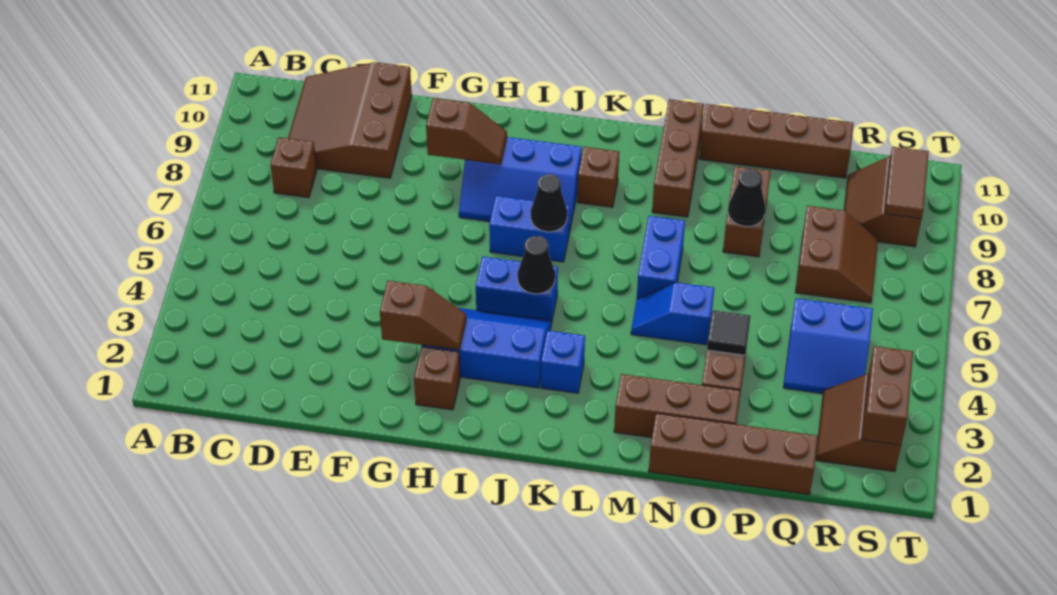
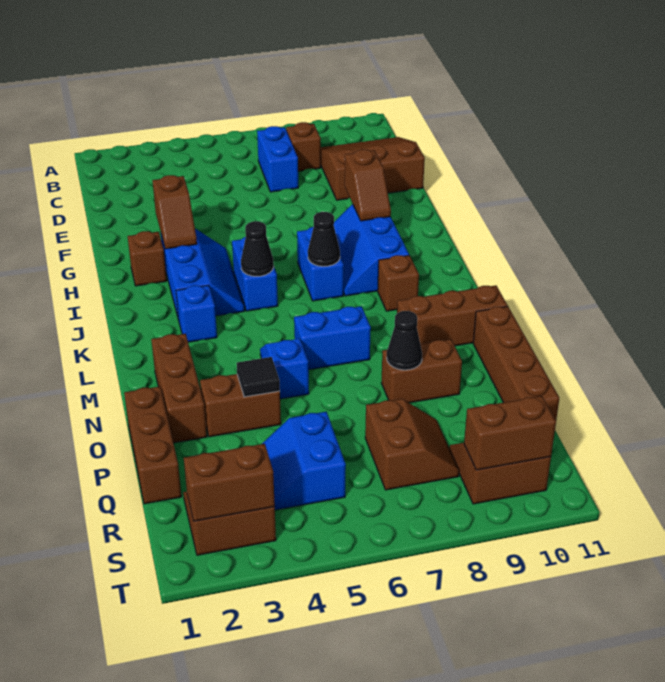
none -> blue brick C7:D7 level 1
brown brick N1:Q1 level 1 -> brown brick O1:Q1 level 1
brown slope Q7:R8 level 1 top Q -> brown slope Q7:R8 level 1 top 7
brown tile S9:S10 level 2 -> brown brick S9:S10 level 2

